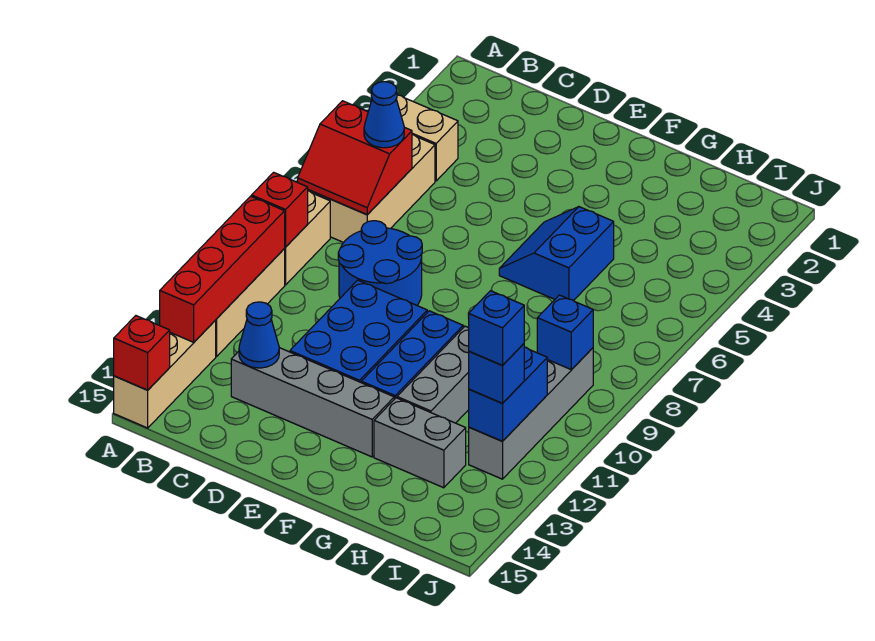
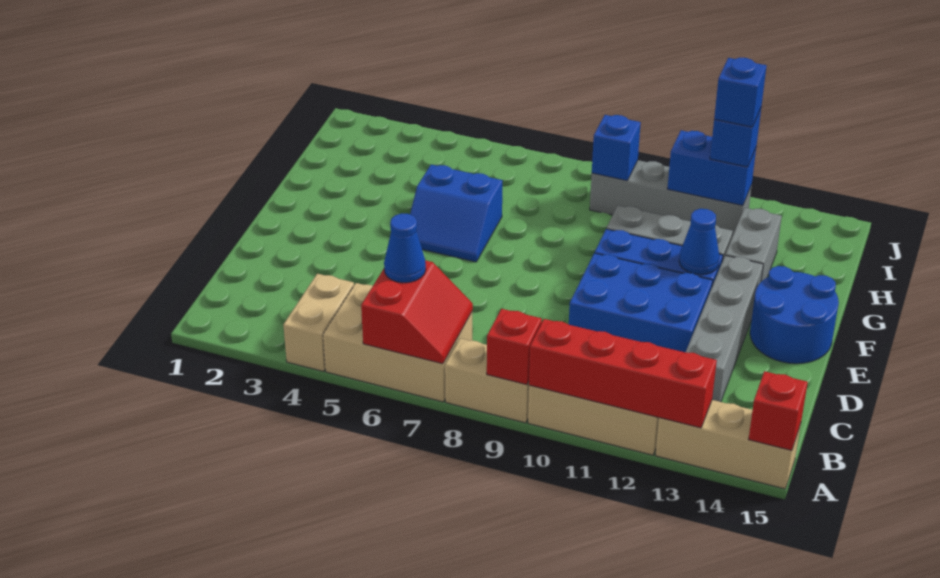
blue round brick C8:D9 level 1 -> blue round brick E14:F15 level 1
blue cone C13 level 2 -> blue cone F12 level 2

